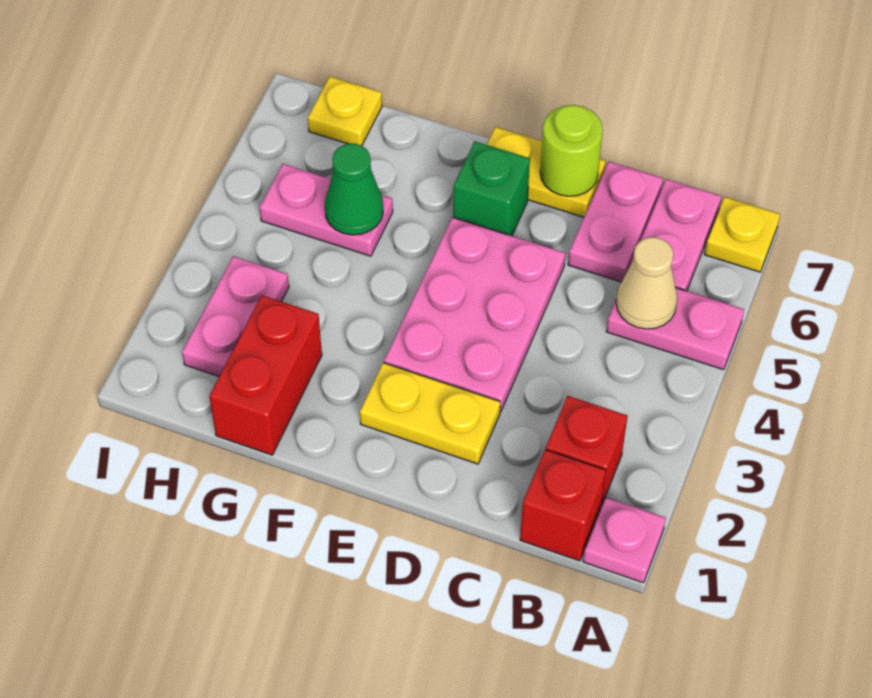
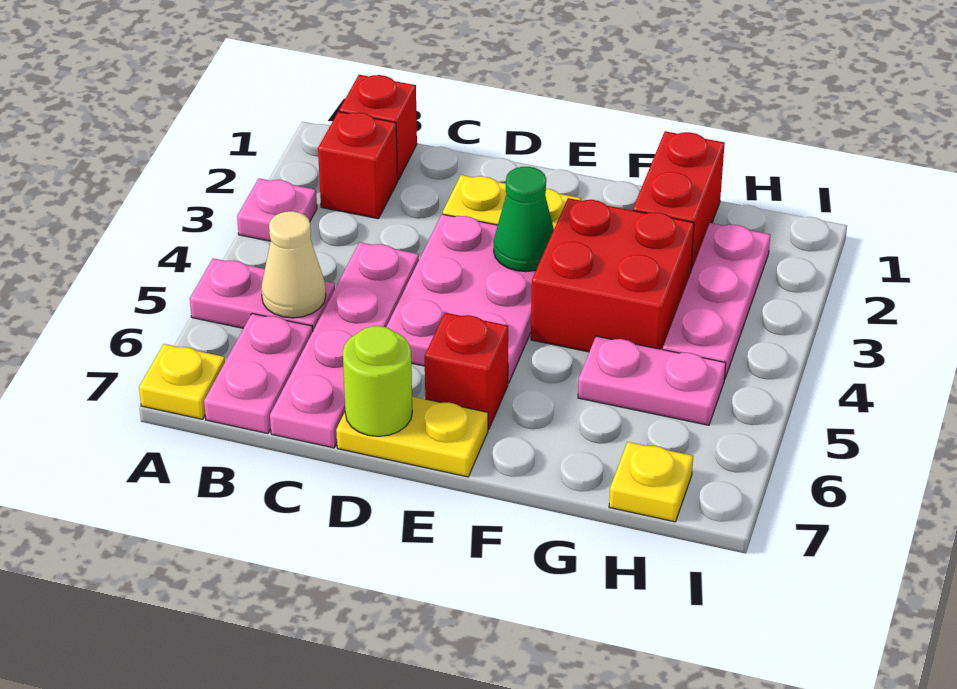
pink plate A1 level 1 -> pink plate A3 level 1
pink plate C6:C7 level 1 -> pink plate C4:C7 level 1
green brick E6 level 1 -> red brick E6 level 1
none -> red brick F3:G4 level 1
green cone G5 level 2 -> green cone E3 level 2
pink plate H2:H3 level 1 -> pink plate H2:H4 level 1

